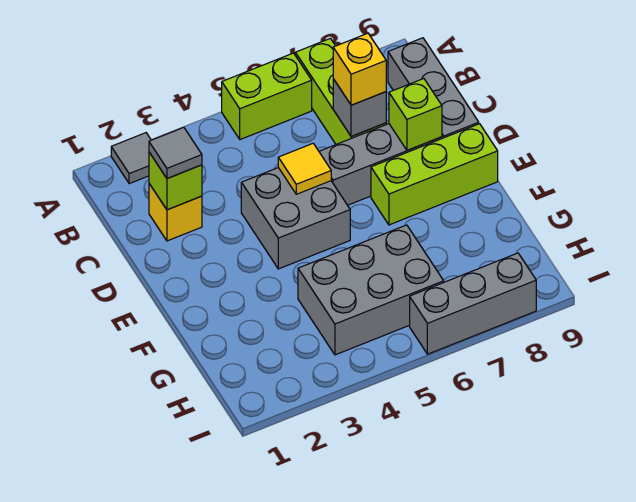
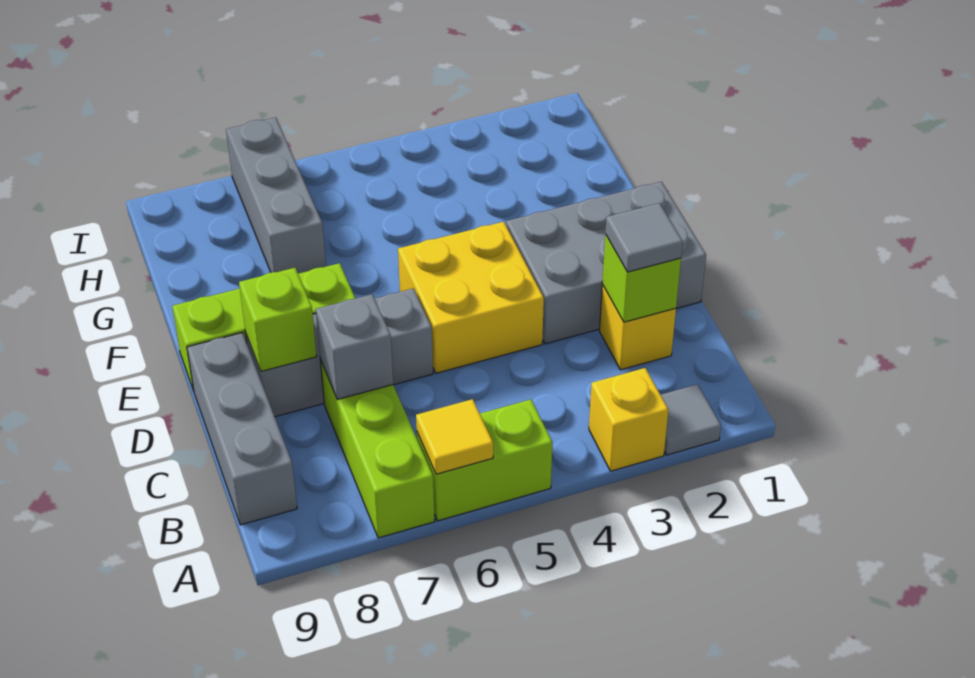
yellow brick C7 level 3 -> yellow brick A3 level 1
grey brick D4:E5 level 1 -> yellow brick D4:E5 level 1
yellow tile D5 level 2 -> yellow tile A6 level 2
grey brick G4:H6 level 1 -> grey brick D1:E3 level 1
grey brick I6:I8 level 1 -> grey brick G7:I7 level 1

